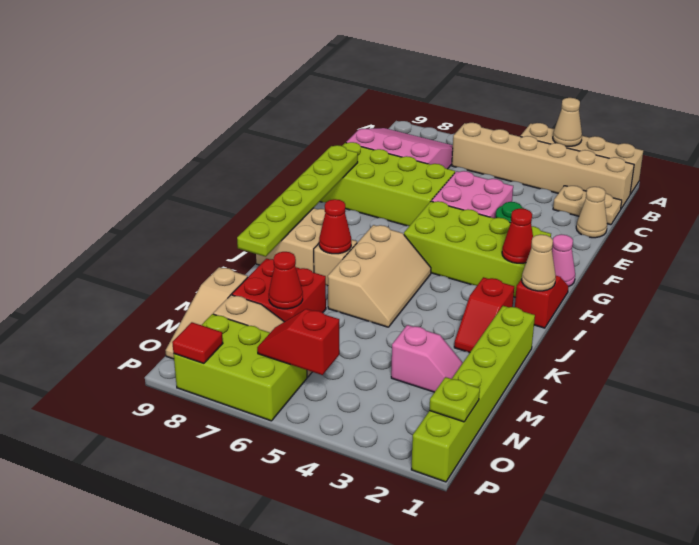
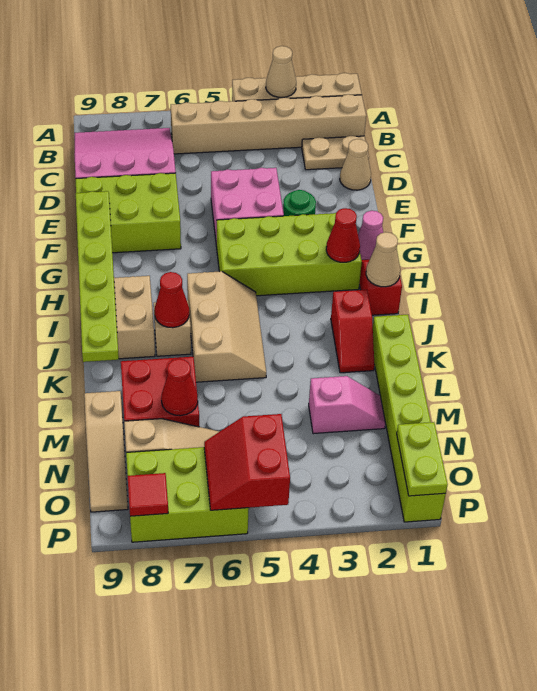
lime brick E6:F9 level 1 -> lime brick E7:F9 level 1
lime plate O1 level 2 -> lime plate O1:P1 level 2
red slope O5:O6 level 2 top 5 -> red slope O5:P6 level 2 top 5

